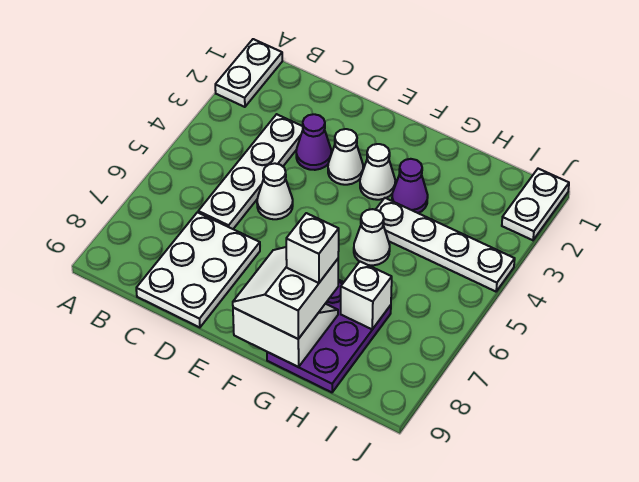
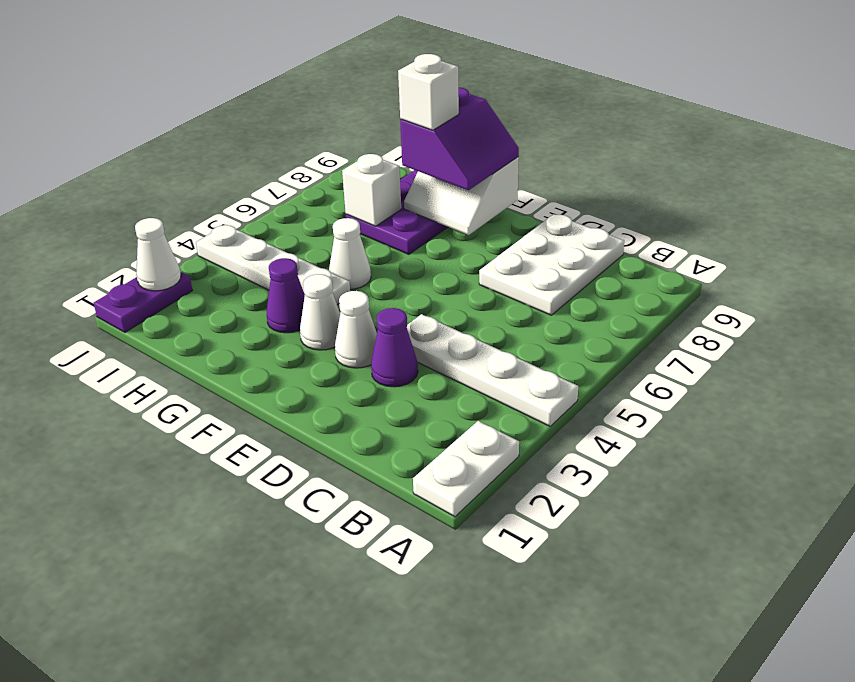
white plate C3:C6 level 1 -> white plate A4:D4 level 1
white cone D5 level 1 -> white cone J2 level 2
white slope F8:G9 level 3 top G -> purple slope F8:G9 level 3 top G
white plate J1:J2 level 1 -> purple plate J1:J2 level 1

